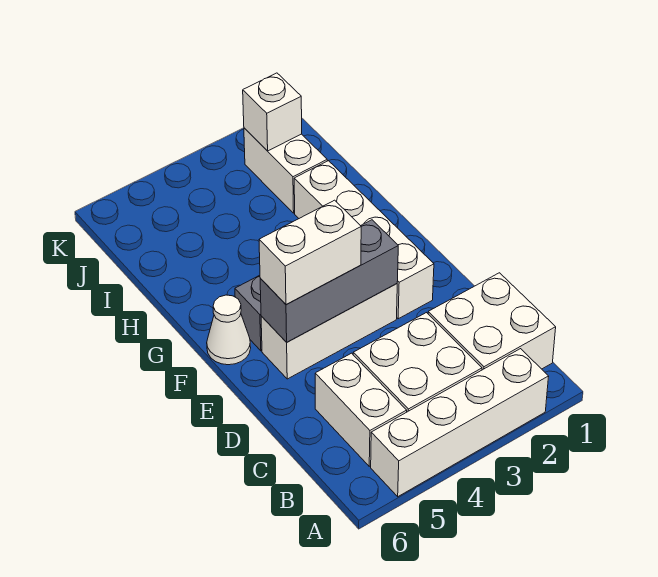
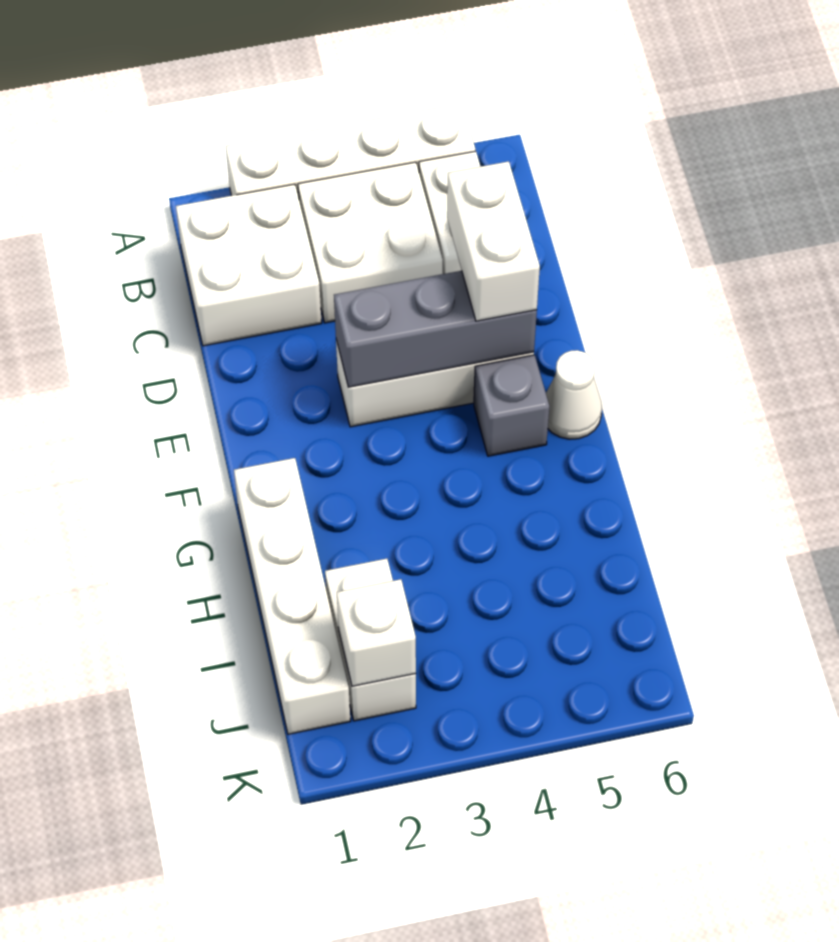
white brick E2:H2 level 1 -> white brick G1:J1 level 1
white brick E4:E5 level 3 -> white brick D5:E5 level 3

